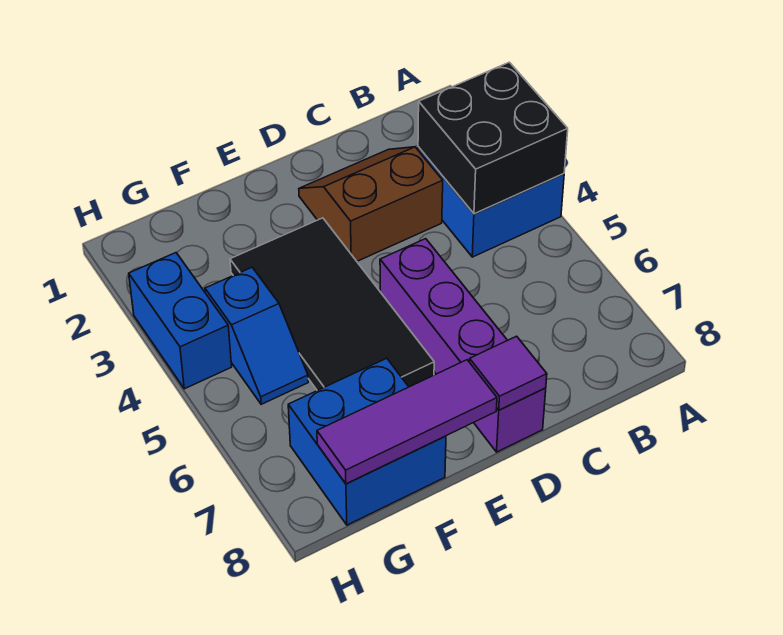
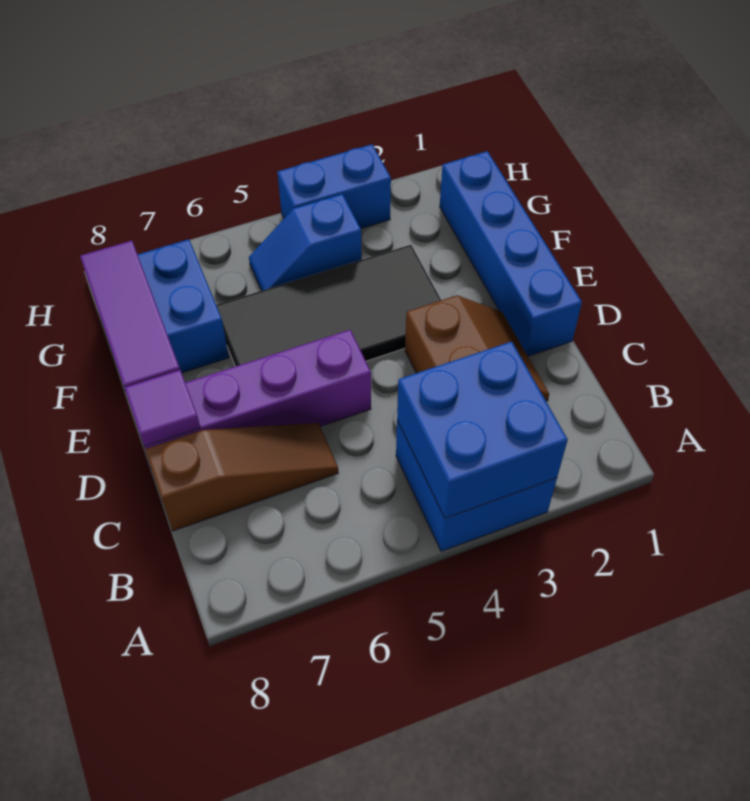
black brick A3:B4 level 2 -> blue brick A3:B4 level 2
none -> brown slope C6:C8 level 1 top 8
none -> blue brick D1:G1 level 1

